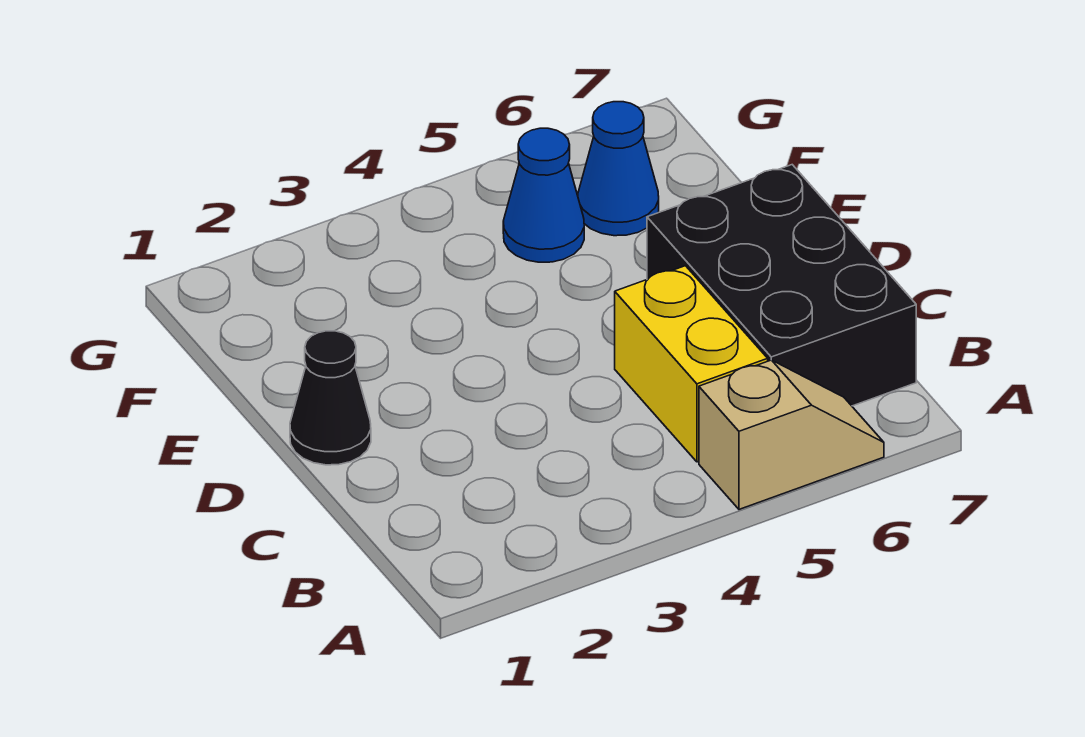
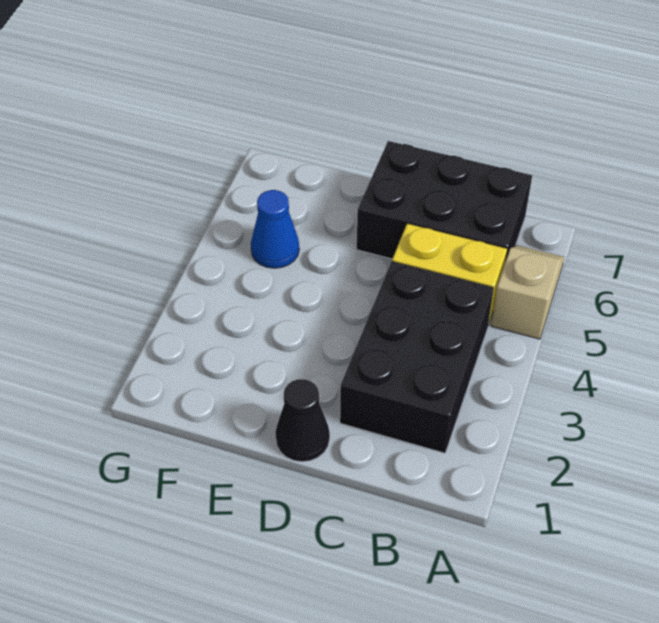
none -> black brick B2:C4 level 1
blue cone F6 level 1 -> none

